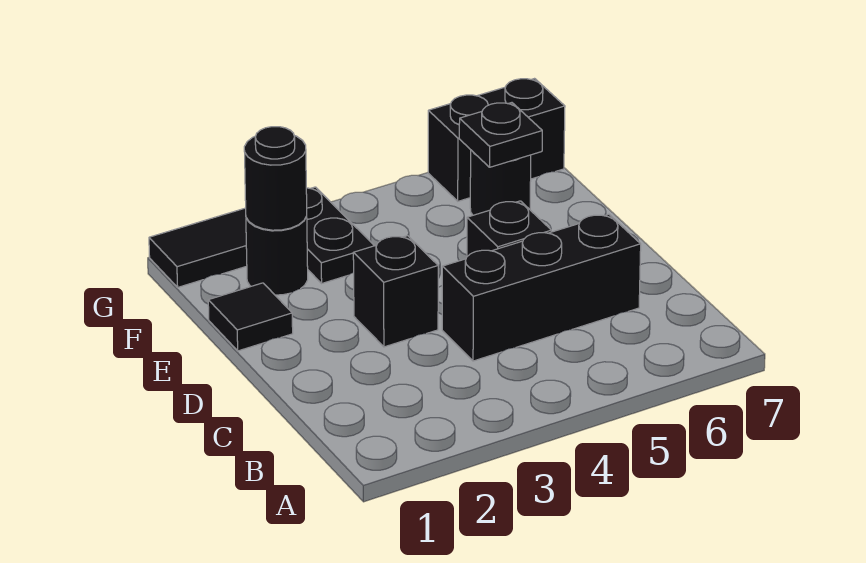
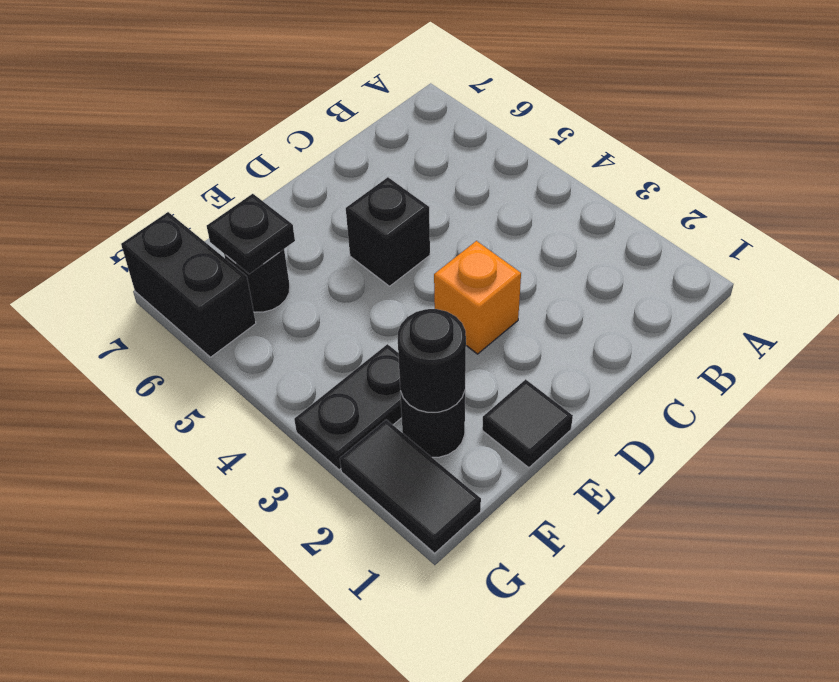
black brick C4:C6 level 1 -> none
black brick D3 level 1 -> orange brick D3 level 1

